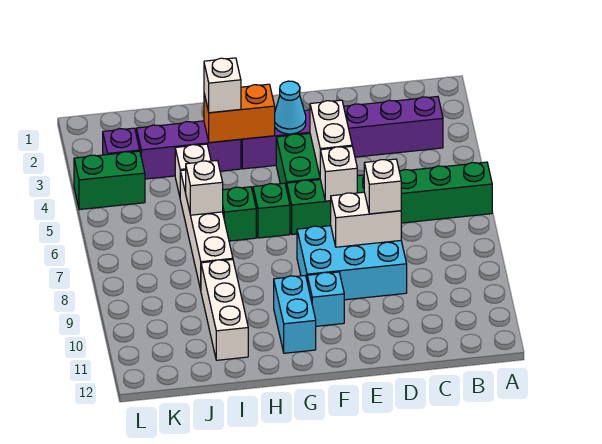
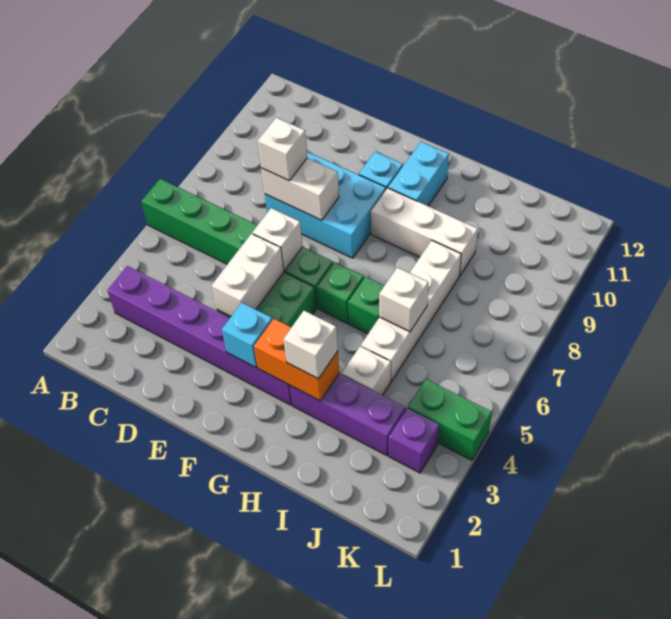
cyan cone F3 level 2 -> cyan brick F3 level 2
white brick I9:I11 level 1 -> white brick G9:I9 level 1

